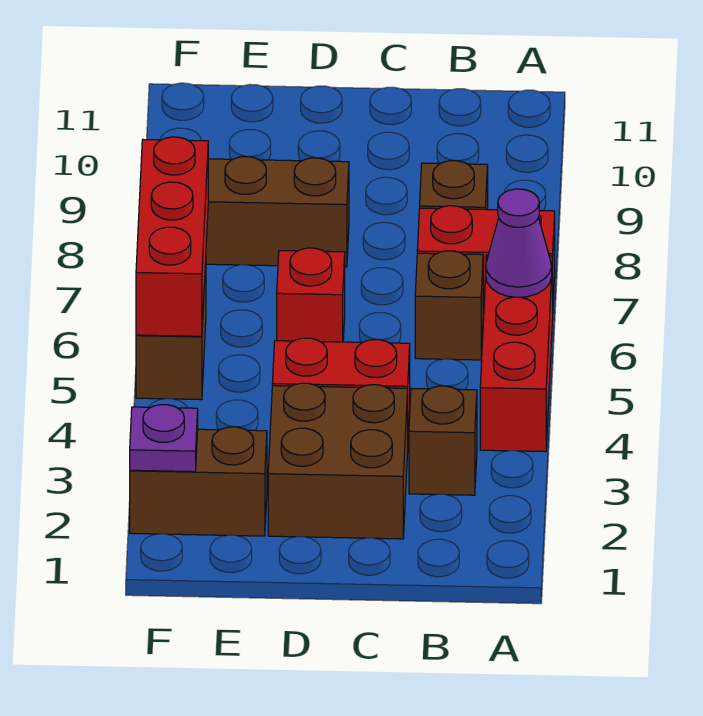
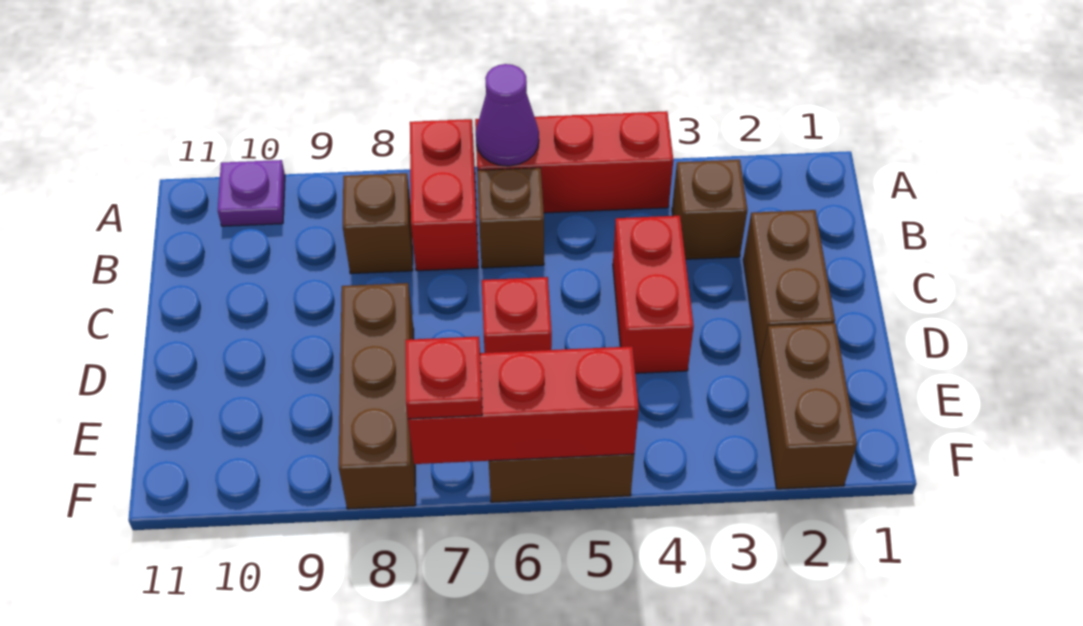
brown brick C2:D3 level 1 -> brown brick C2:D2 level 1
purple plate F2 level 2 -> purple plate A10 level 1
none -> red plate F7 level 3

